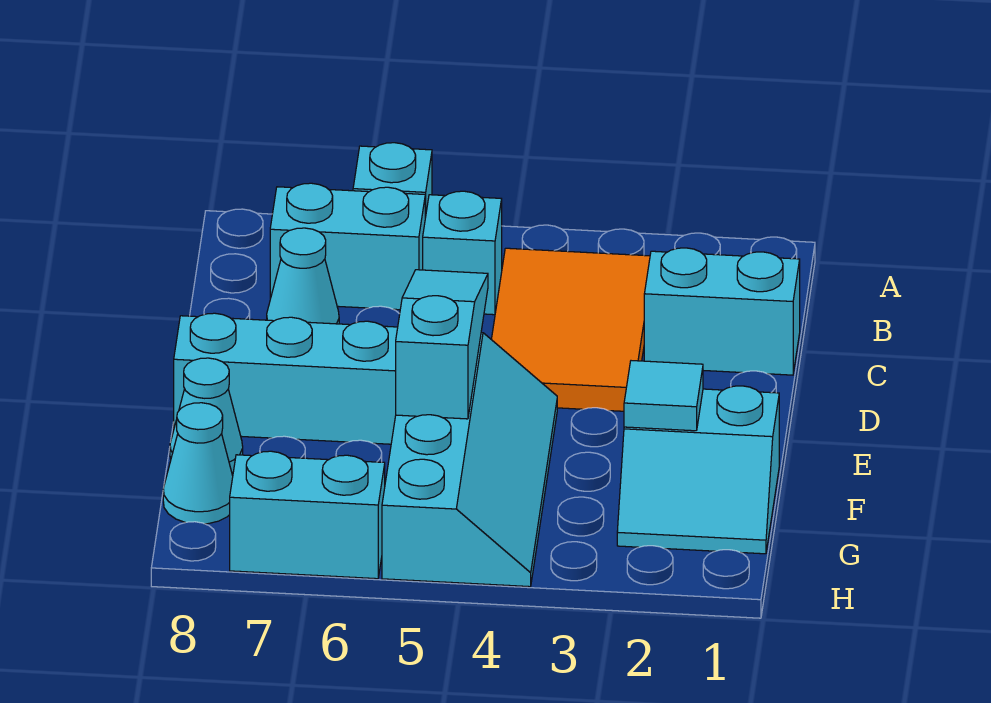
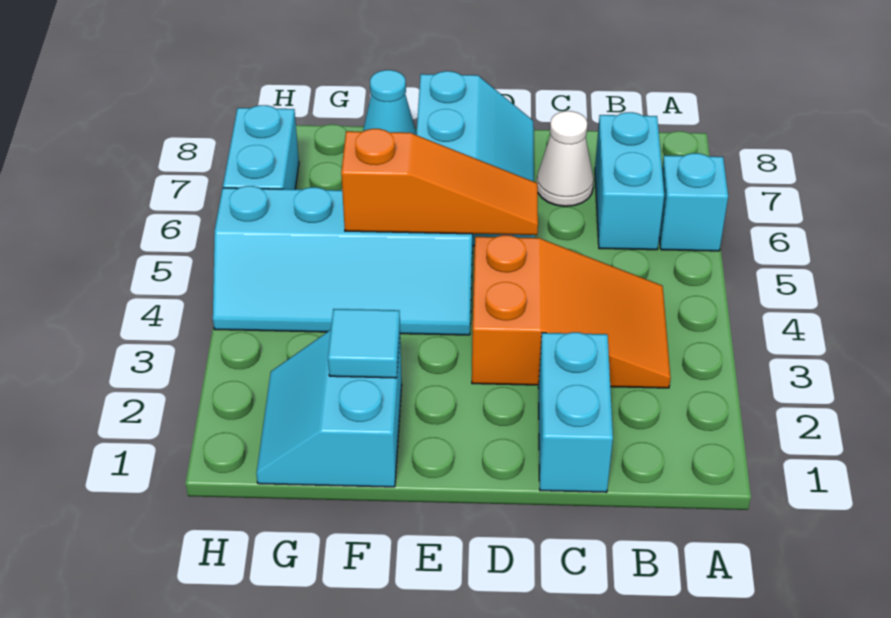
orange tile B3:D4 level 1 -> orange slope B3:D4 level 1 top D
cyan brick B5 level 1 -> none
cyan cone C7 level 1 -> white cone C7 level 1
cyan slope D5:F5 level 2 top F -> orange slope D5:F5 level 2 top F
cyan cone G8 level 1 -> none

